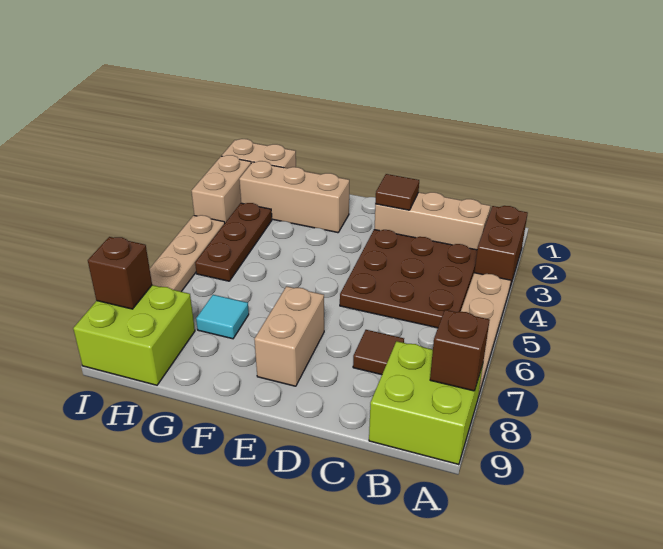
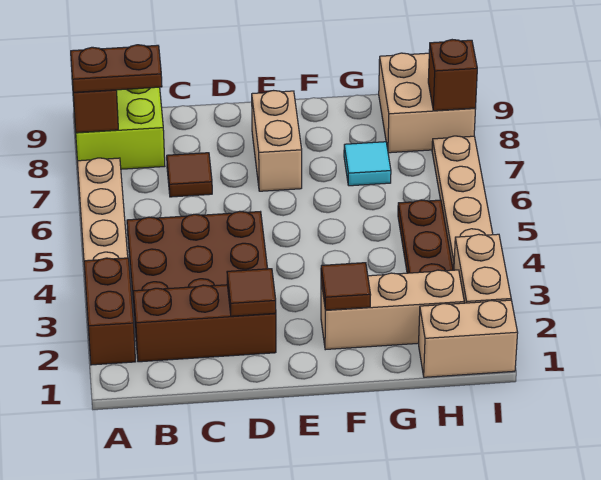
none -> brown plate A8:B8 level 3
tan brick B2:D2 level 1 -> brown brick B2:D2 level 1
none -> brown tile F2 level 2
lime brick H8:I9 level 1 -> tan brick H8:I9 level 1

